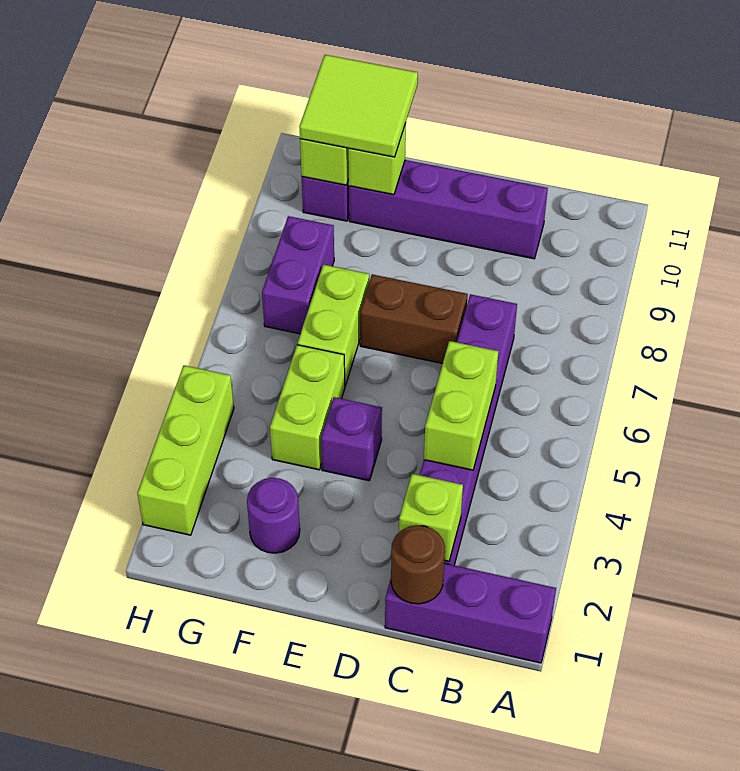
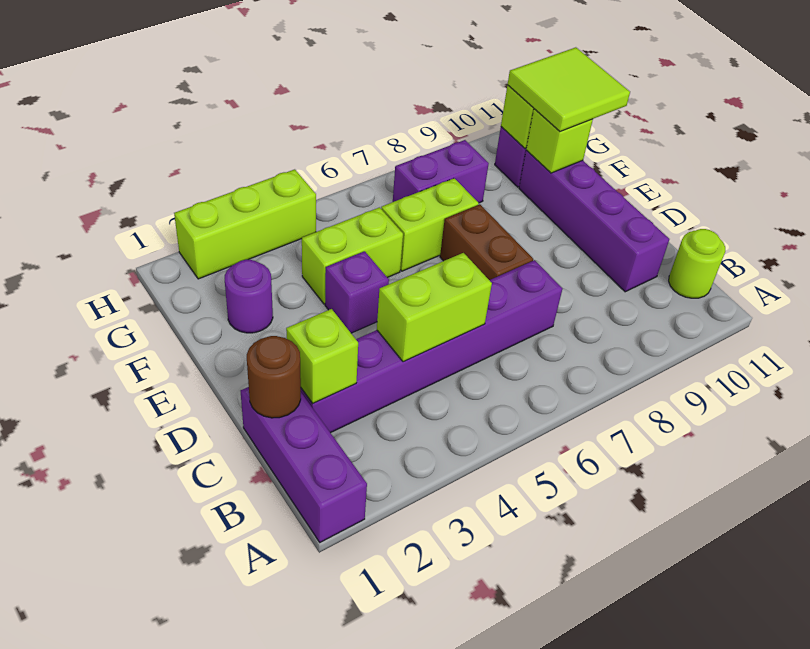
none -> lime round brick B11 level 1

